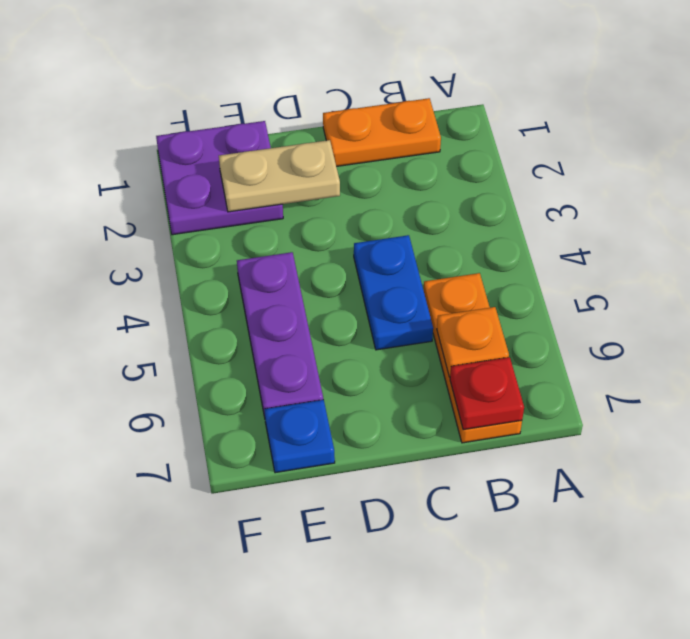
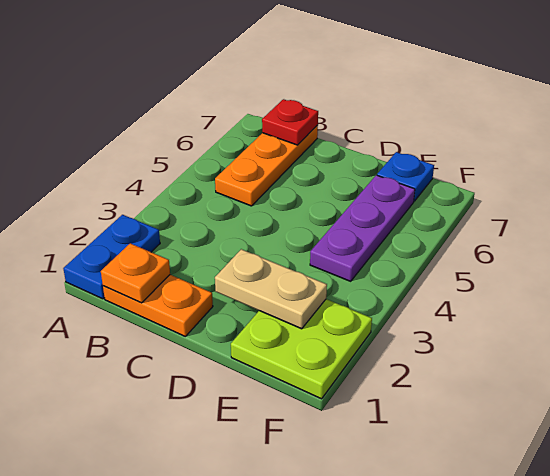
orange plate B6 level 2 -> orange plate B1 level 2
blue plate C4:C5 level 1 -> blue plate A1:A2 level 1
purple plate E1:F2 level 1 -> lime plate E1:F2 level 1

